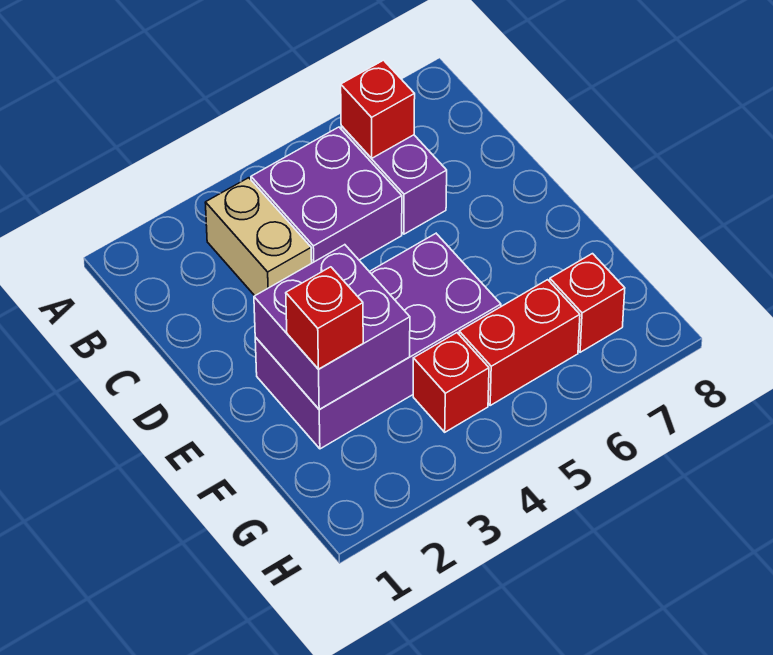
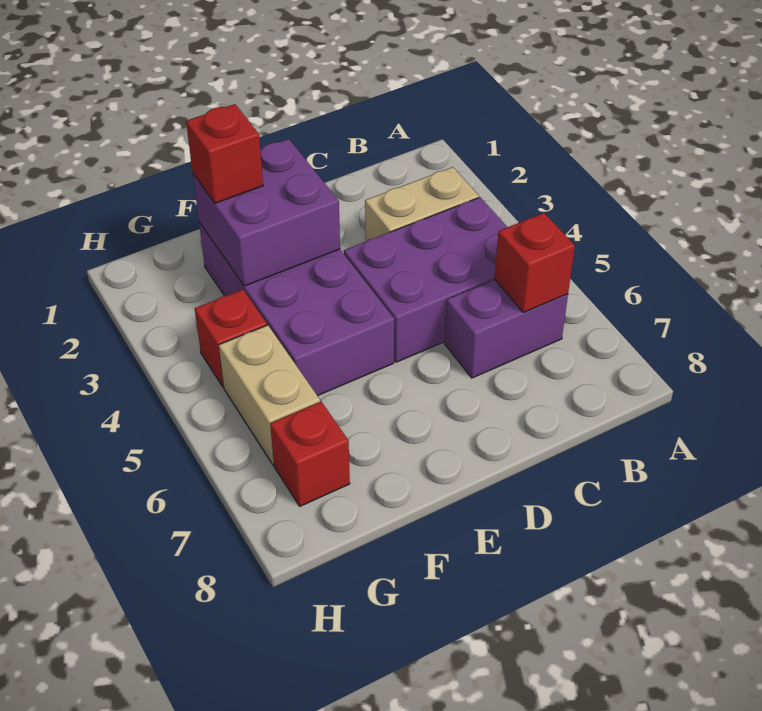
purple brick B4:C5 level 1 -> purple brick B4:D5 level 1
red brick G5:G6 level 1 -> tan brick G5:G6 level 1

